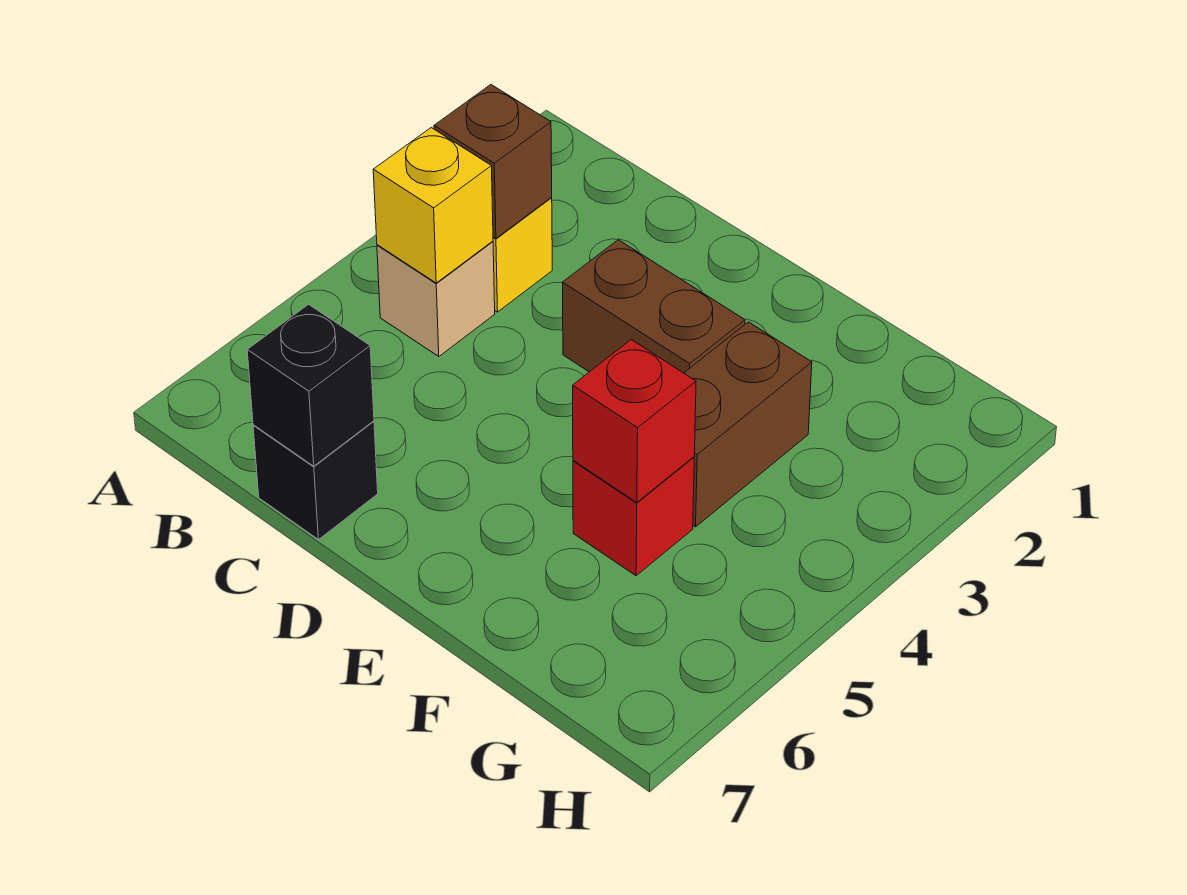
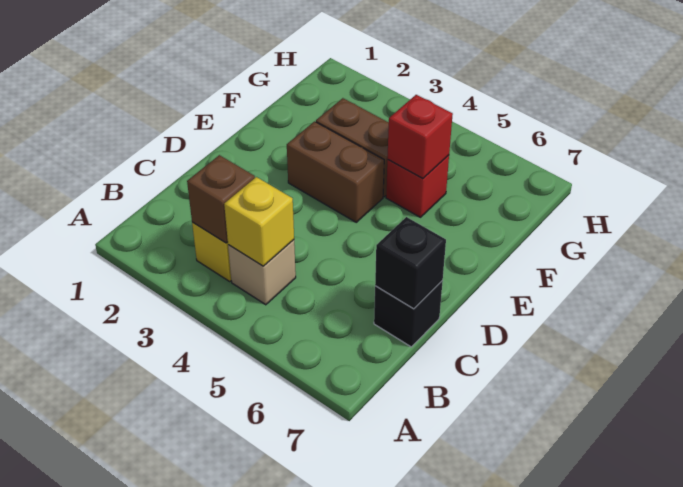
brown brick D3:E3 level 1 -> brown brick E3:E4 level 1

